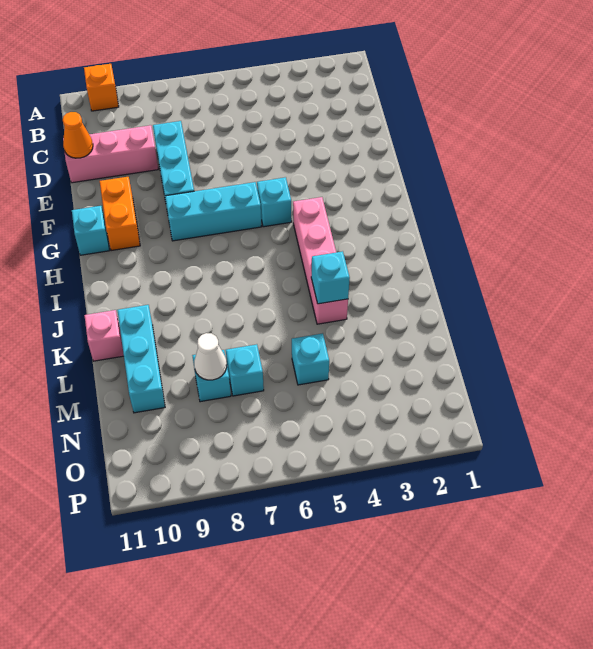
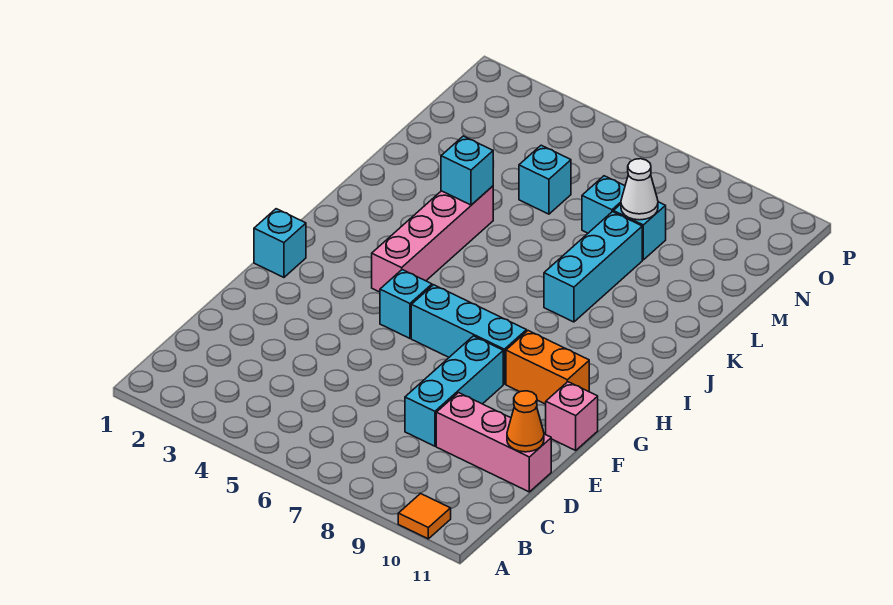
orange brick A10 level 1 -> orange tile A10 level 1
orange brick F10:G10 level 1 -> orange brick G9:G10 level 1
cyan brick G11 level 1 -> cyan brick G1 level 1
cyan brick K10:M10 level 1 -> cyan brick J8:L8 level 1
pink brick K11 level 1 -> pink brick F11 level 1

